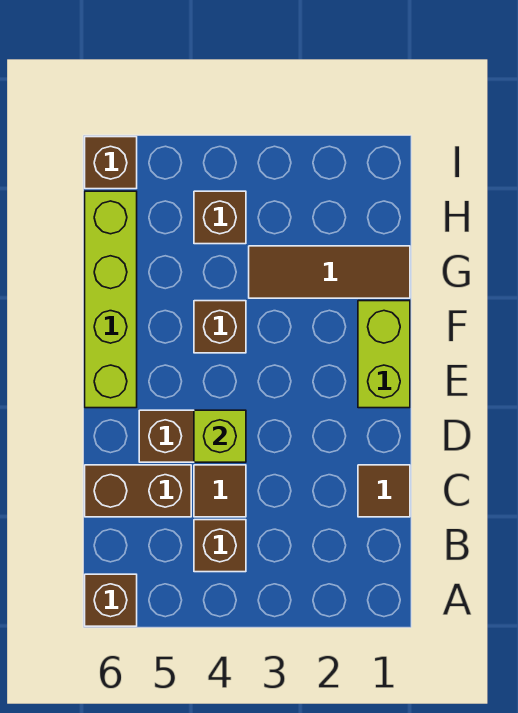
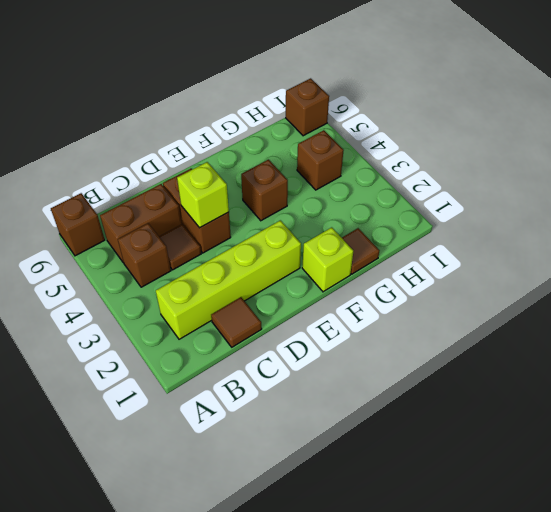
brown brick C5:C6 level 1 -> brown brick B5:C5 level 1
lime brick E1:F1 level 1 -> lime brick F1 level 1
lime brick E6:H6 level 1 -> lime brick B2:E2 level 1
brown tile G1:G3 level 1 -> brown tile G1 level 1

